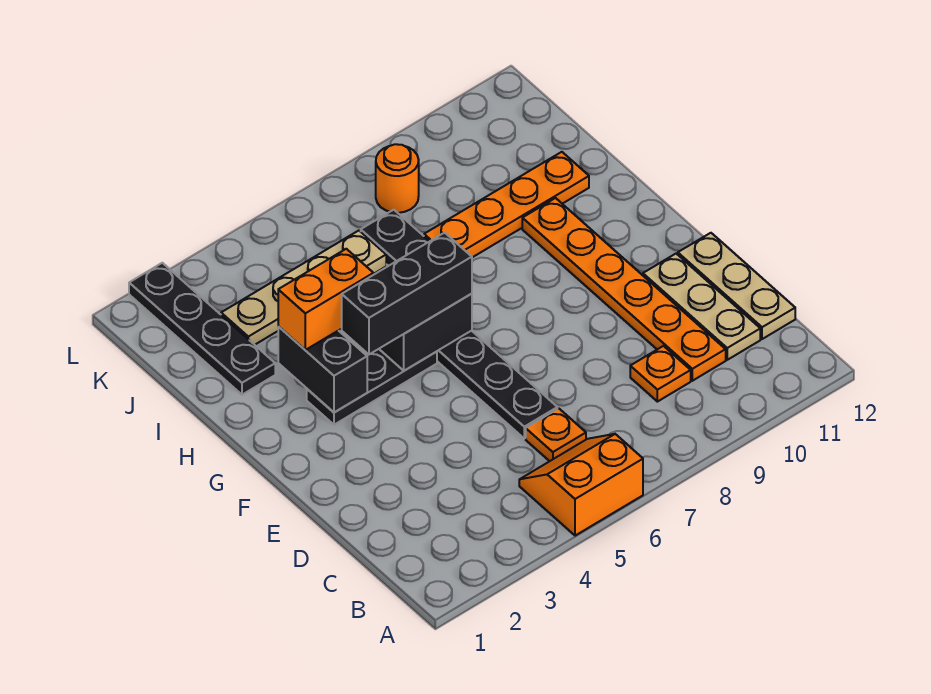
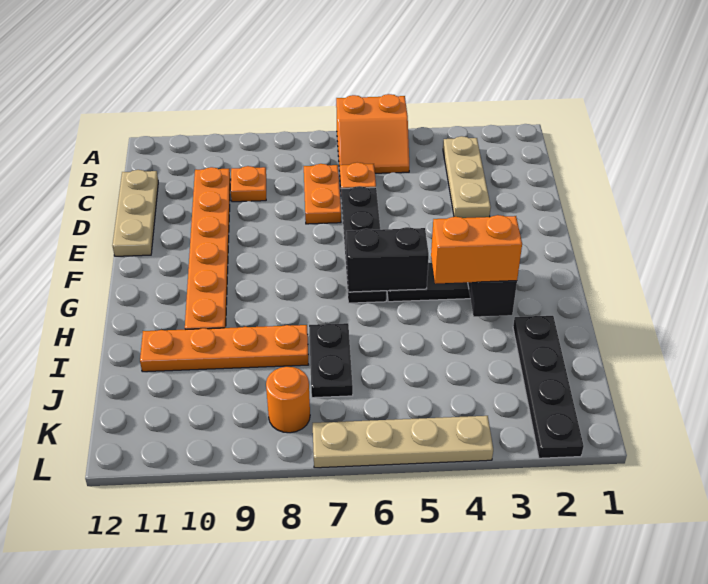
none -> orange plate C7:D7 level 1
tan plate C11:E11 level 1 -> tan plate B3:D3 level 1
black brick G4:G6 level 3 -> none
tan plate J3:J6 level 1 -> tan plate L4:L7 level 1

